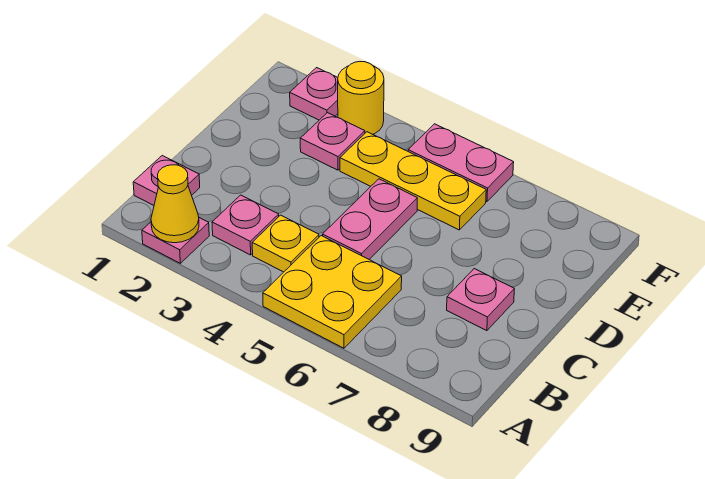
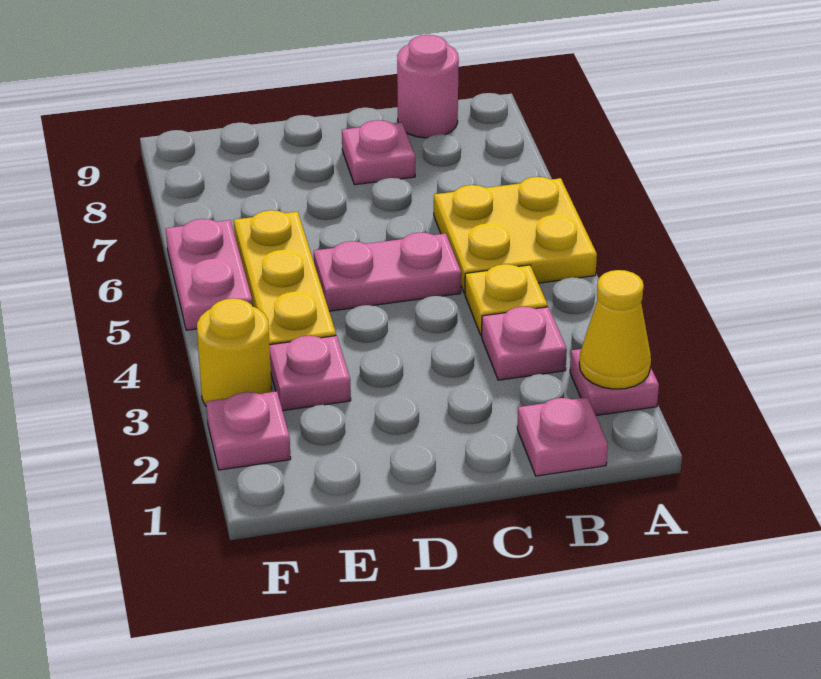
none -> pink round brick B9 level 1

